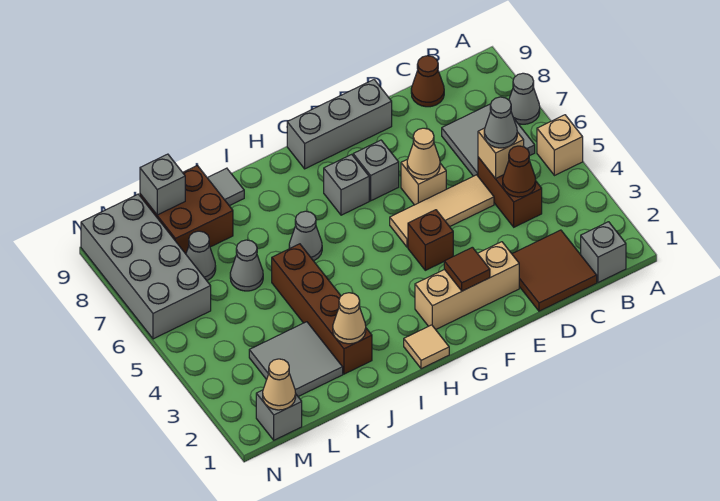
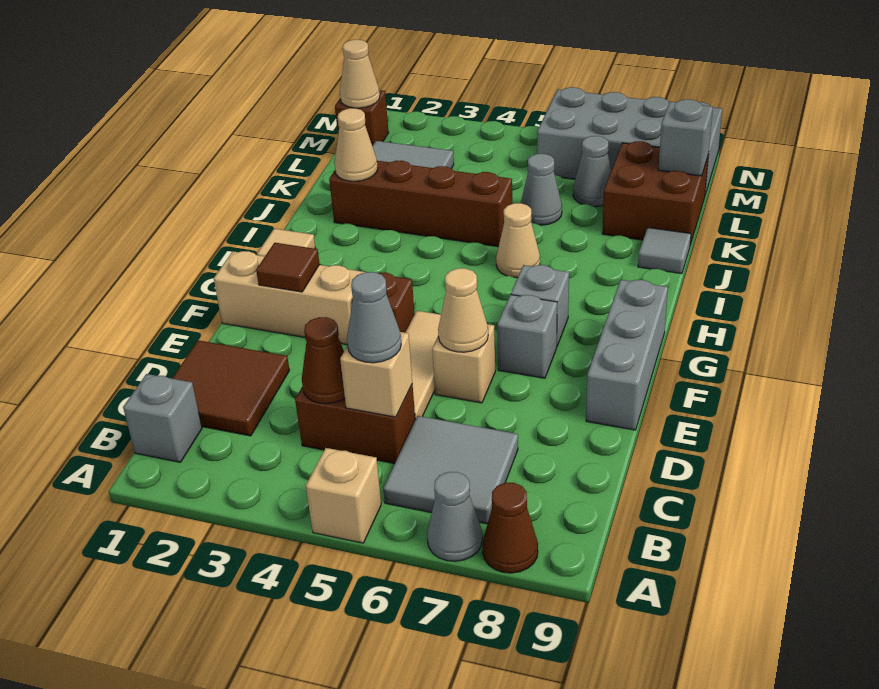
brown cone C9 level 1 -> brown cone A8 level 1
tan brick E2:G2 level 1 -> tan brick F1:F3 level 1
grey cone I6 level 1 -> tan cone I6 level 1
grey brick M1 level 1 -> brown brick M1 level 1

